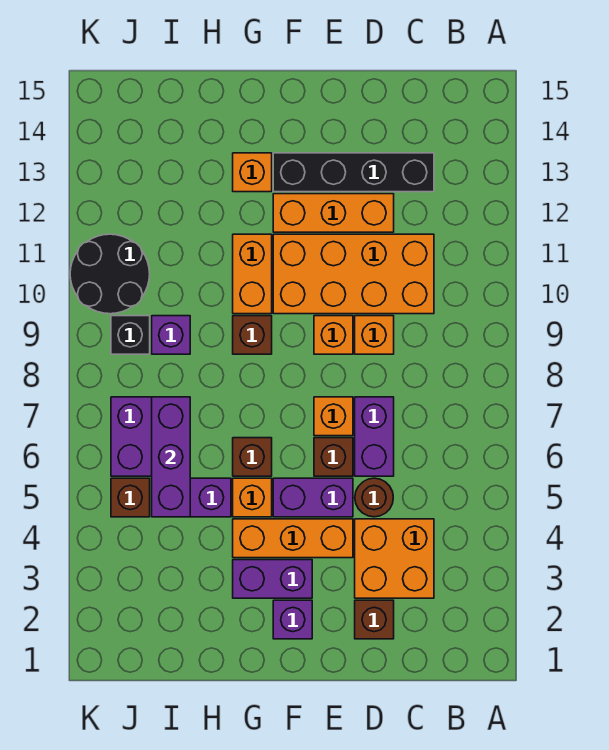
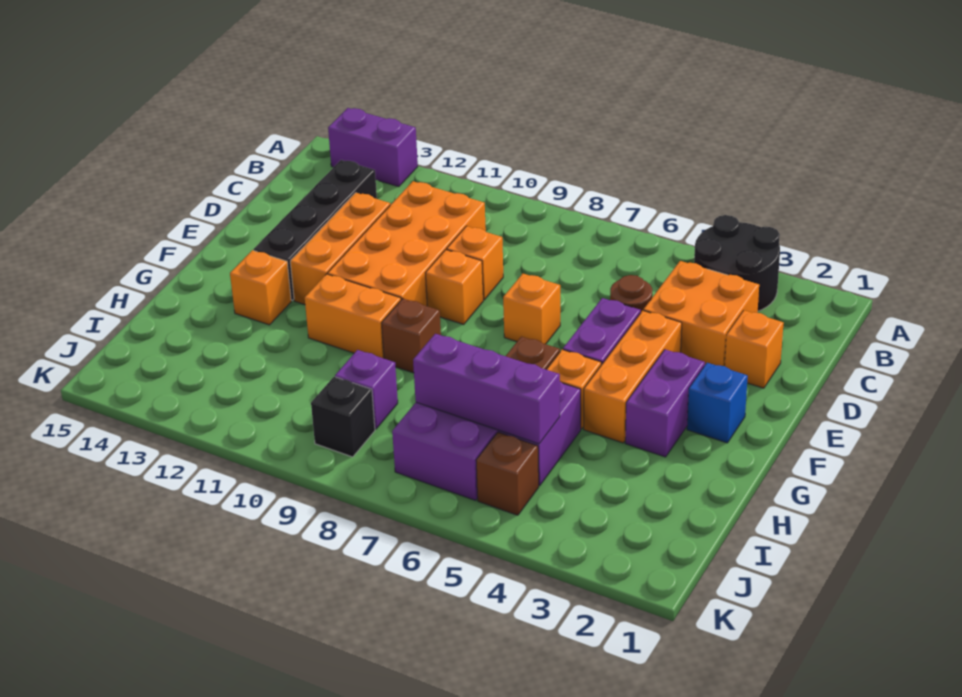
brown brick D2 level 1 -> orange brick D2 level 1
purple brick D6:D7 level 1 -> purple brick A13:A14 level 1
brown brick E6 level 1 -> none
purple brick F2 level 1 -> blue brick F2 level 1
black round brick J10:K11 level 1 -> black round brick A3:B4 level 1

